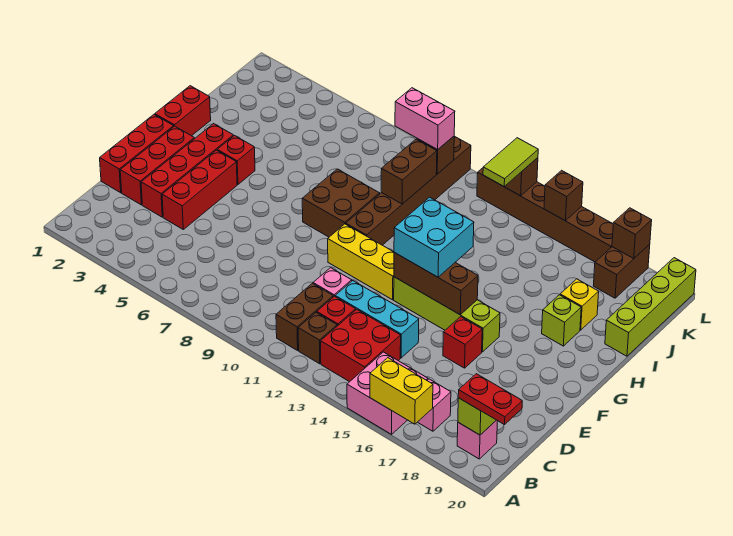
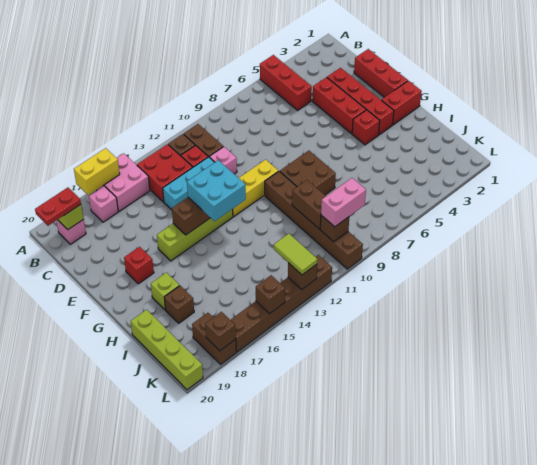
red brick D2:F2 level 1 -> red brick A5:C5 level 1
red brick E16 level 1 -> red brick F18 level 1
red brick G1:H1 level 1 -> red brick G1:G2 level 1
yellow brick I18 level 1 -> brown brick I18 level 1

